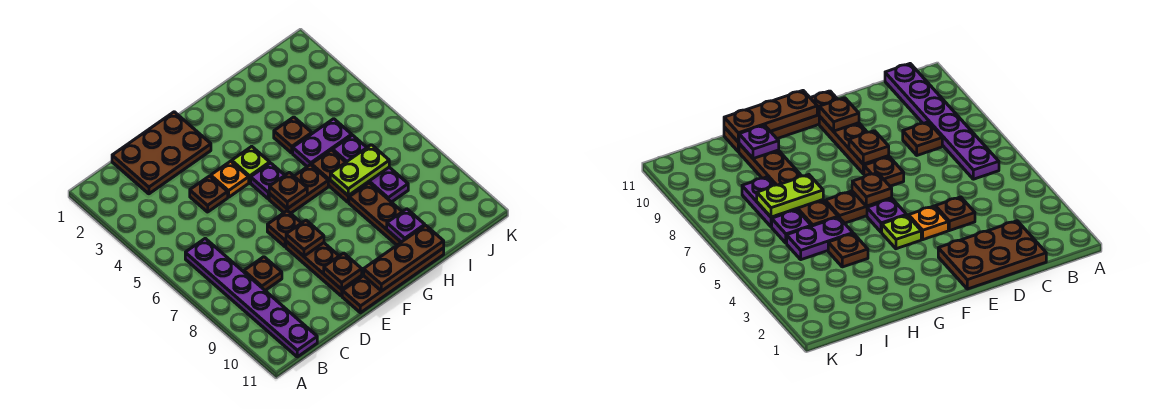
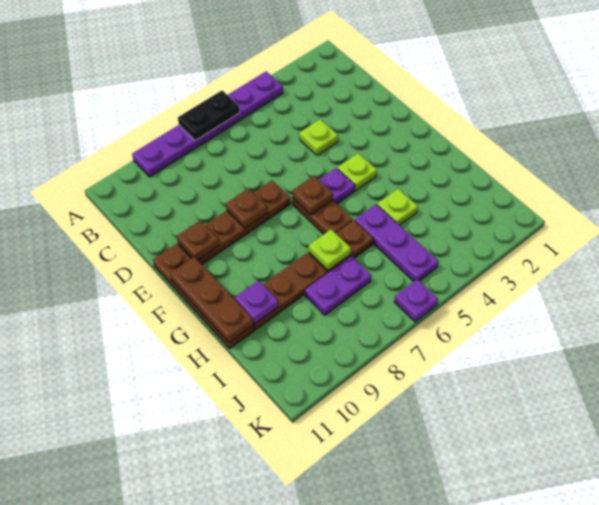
none -> black plate A6:A7 level 2
purple plate B6:B11 level 1 -> purple plate A4:A9 level 1
brown plate C1:E2 level 1 -> none
brown plate C8 level 1 -> none
brown plate D4 level 1 -> lime plate D4 level 1
orange plate E4 level 1 -> none
brown plate H4 level 1 -> lime plate H4 level 1
purple plate H5:I5 level 1 -> purple plate H5:J5 level 1
lime plate H7:I7 level 2 -> lime plate H7 level 2
purple plate I6 level 1 -> purple plate K6 level 1

